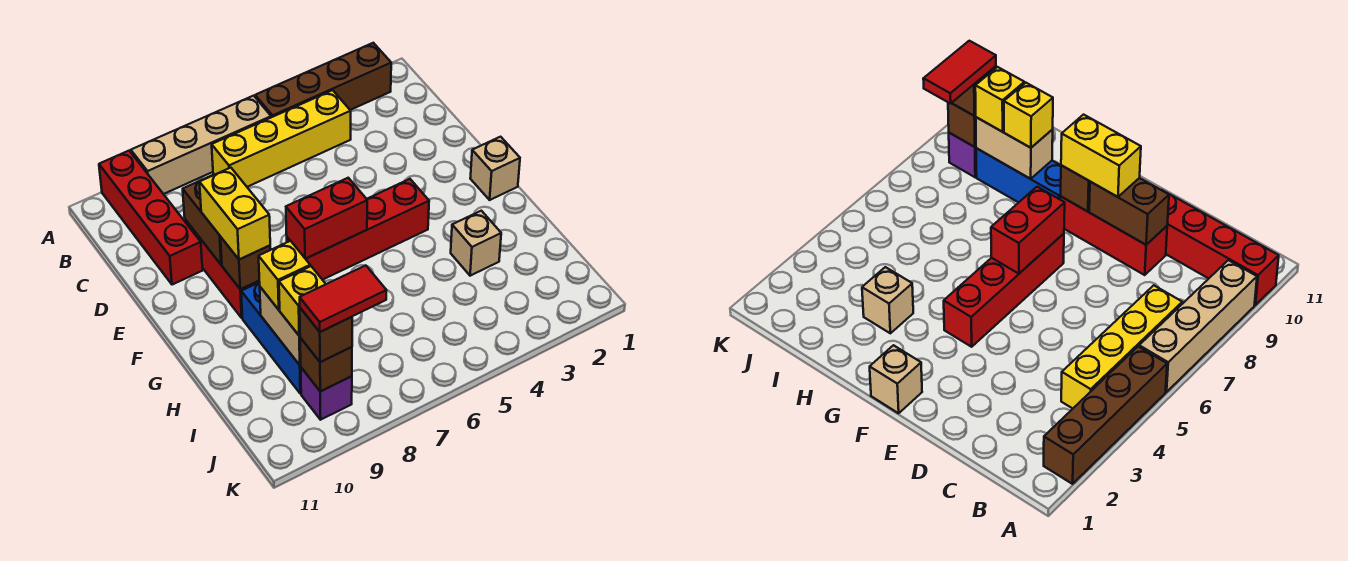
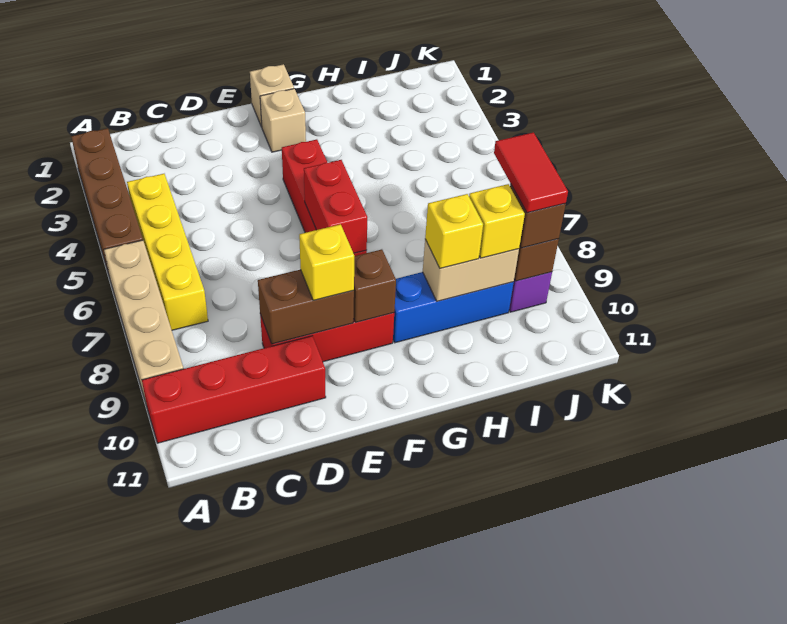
yellow brick E9:F9 level 3 -> yellow brick E9 level 3
tan brick H3 level 1 -> tan brick F2 level 1

